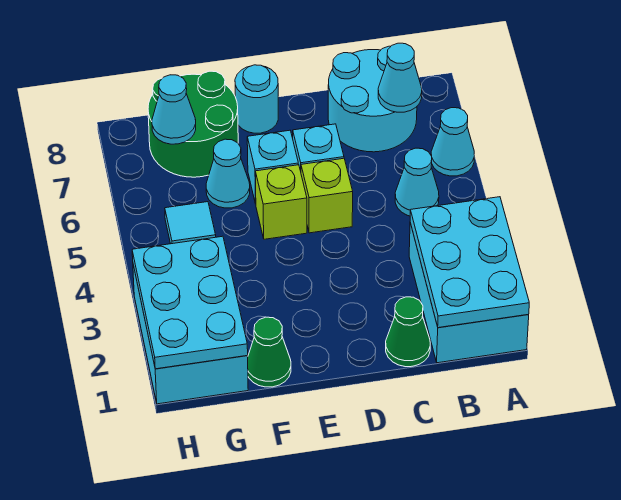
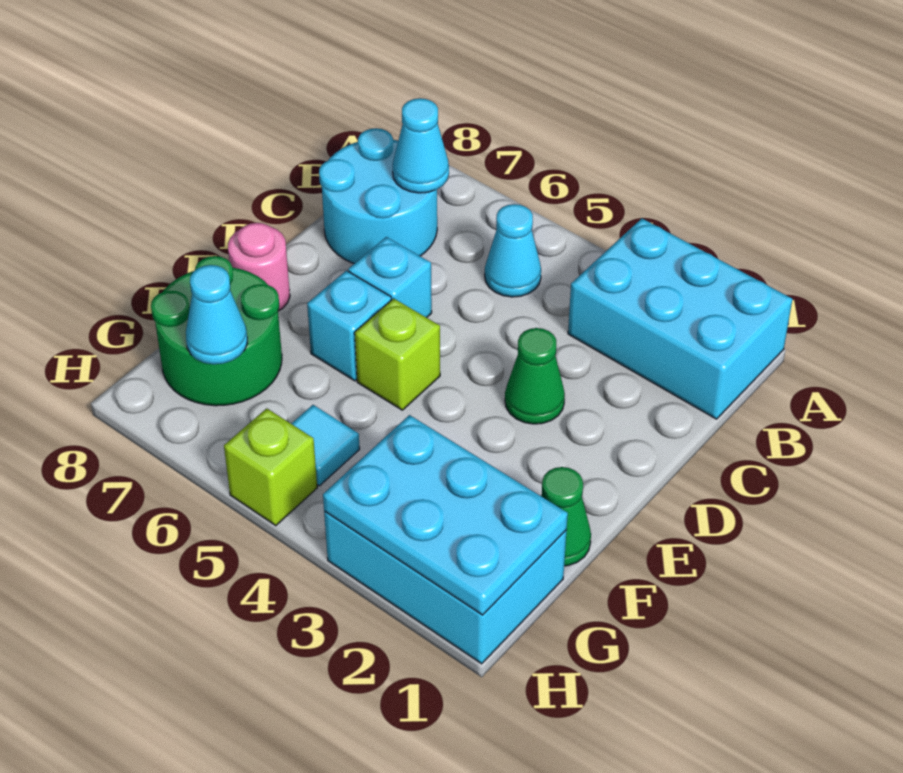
cyan plate A1:B3 level 2 -> none
cyan cone A6 level 1 -> none
green cone C1 level 1 -> green cone D3 level 1
lime brick D5 level 1 -> lime brick H5 level 1
cyan round brick E8 level 1 -> pink round brick E8 level 1
cyan cone F6 level 1 -> none

